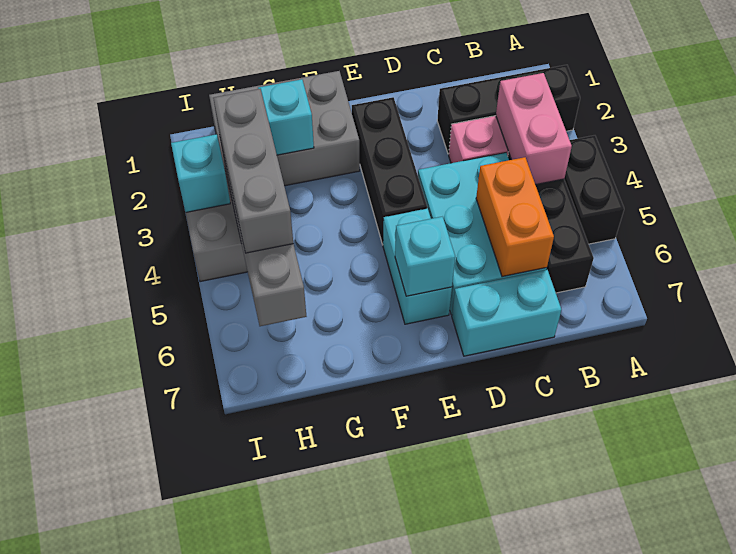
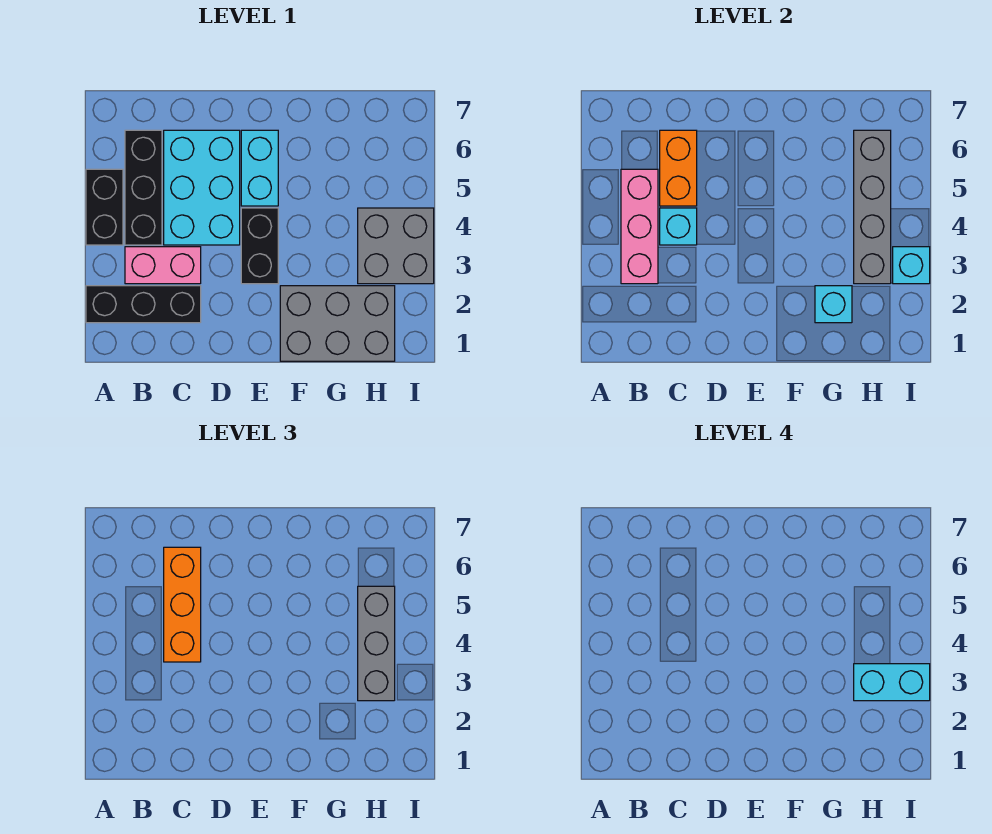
pink brick B3:B4 level 2 -> pink brick B3:B5 level 2
none -> orange brick C4:C6 level 3
cyan brick C7:D7 level 1 -> cyan brick H3:I3 level 4
black brick E2:E4 level 1 -> black brick E3:E4 level 1
cyan brick E6 level 2 -> cyan brick C4 level 2

